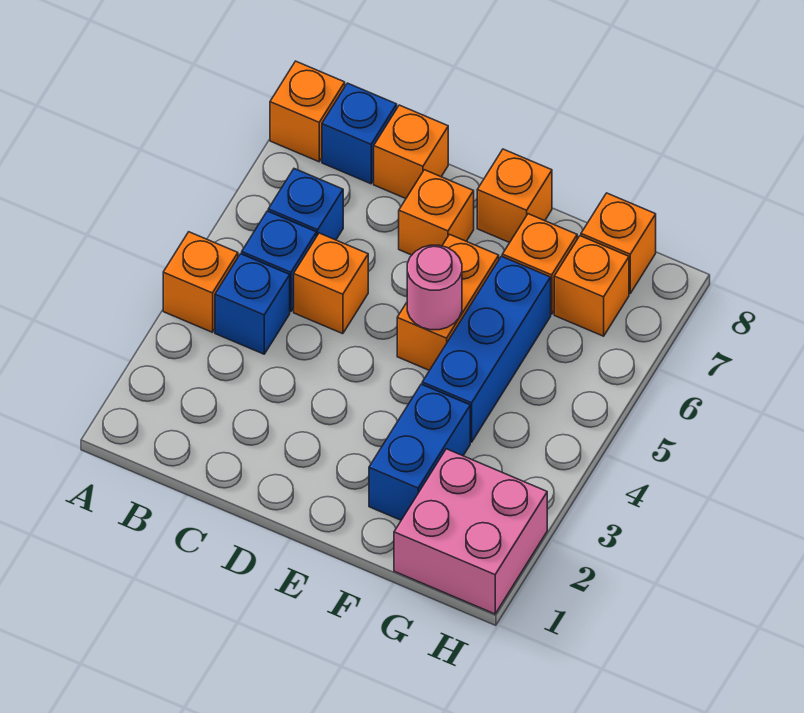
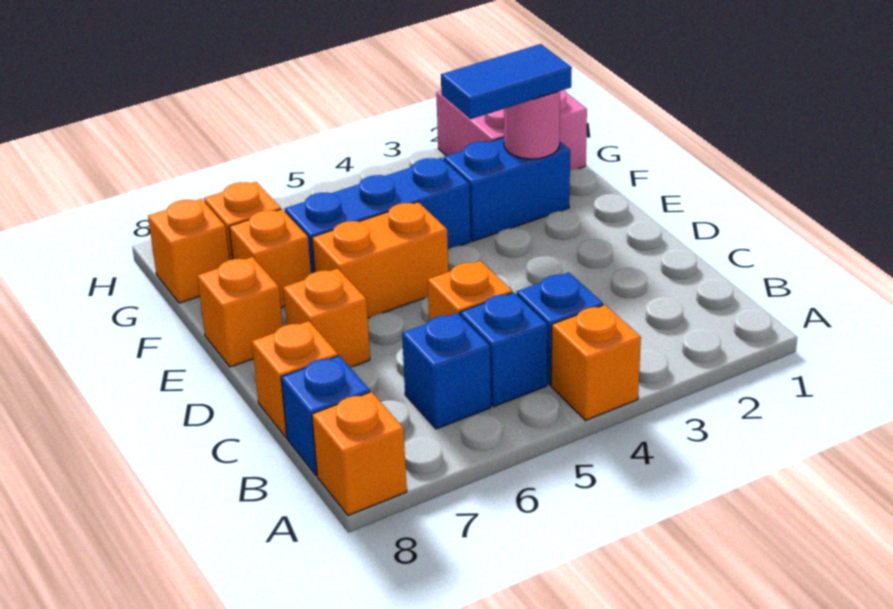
pink round brick E5 level 2 -> pink round brick F2 level 2
none -> blue tile F2:F3 level 3

